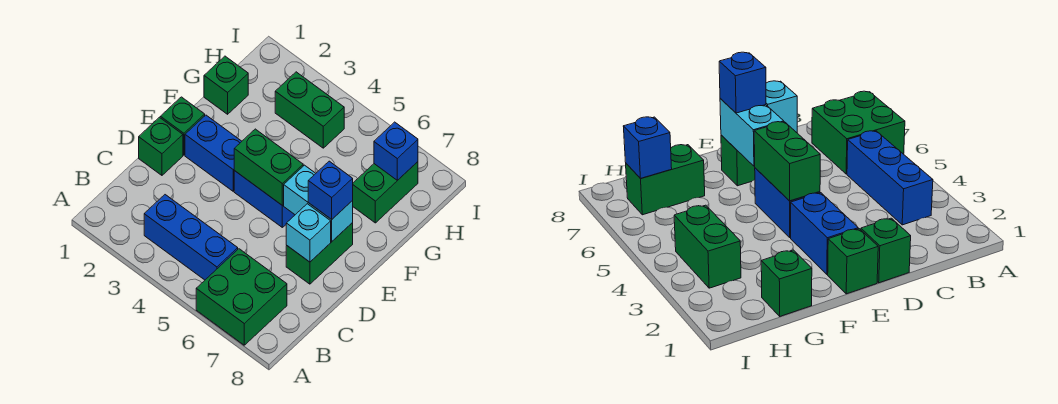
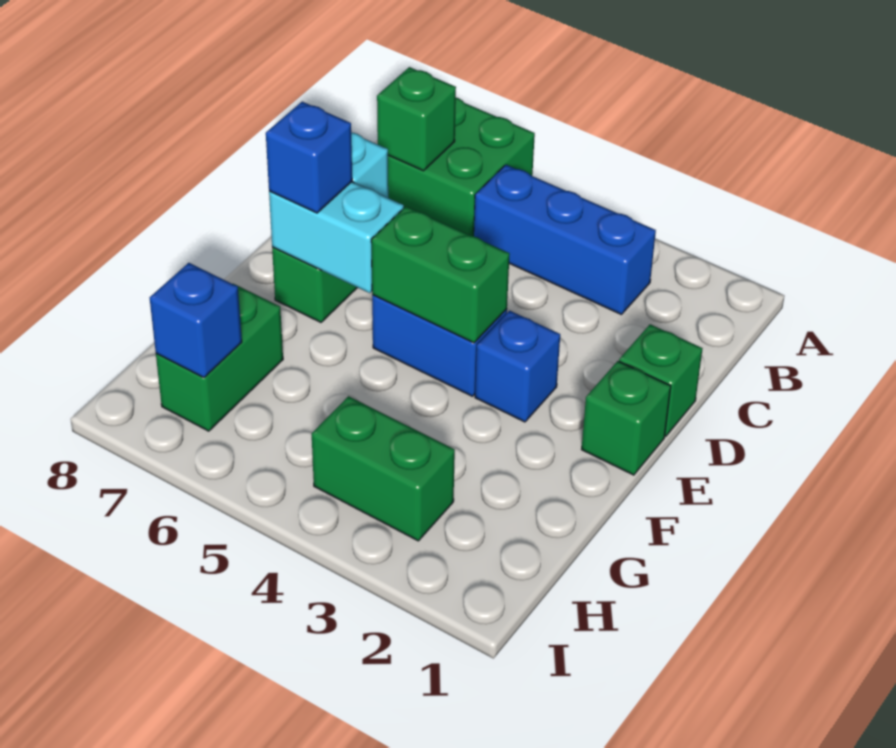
blue brick E2:E3 level 1 -> blue brick E3 level 1
green brick G1 level 1 -> green brick B7 level 2

